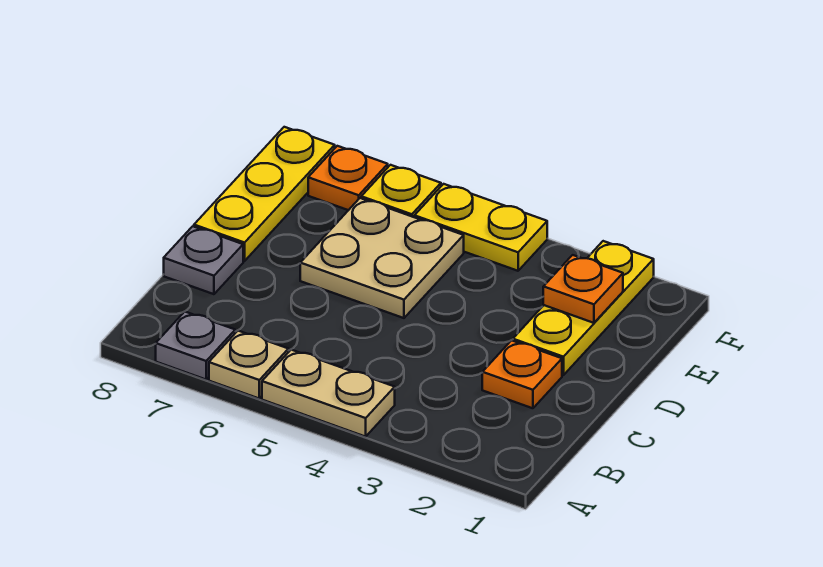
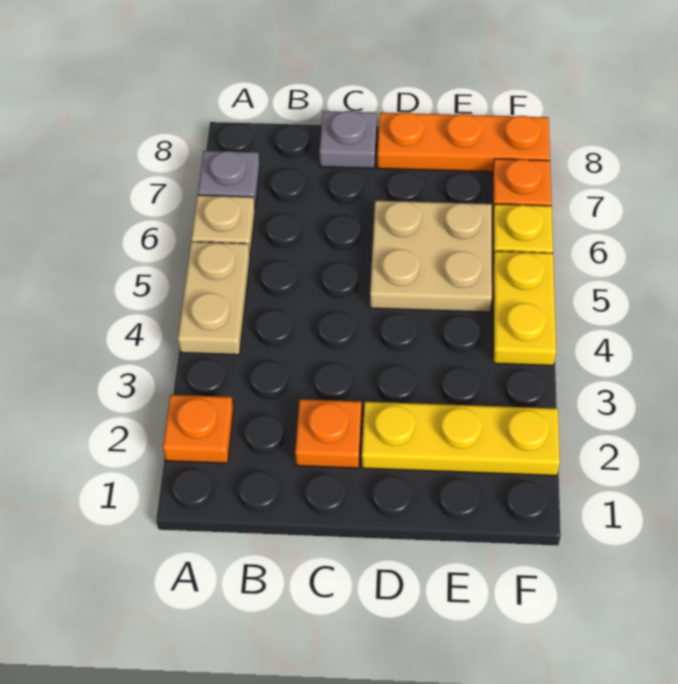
yellow plate D8:F8 level 1 -> orange plate D8:F8 level 1
orange plate E2 level 2 -> orange plate A2 level 1

